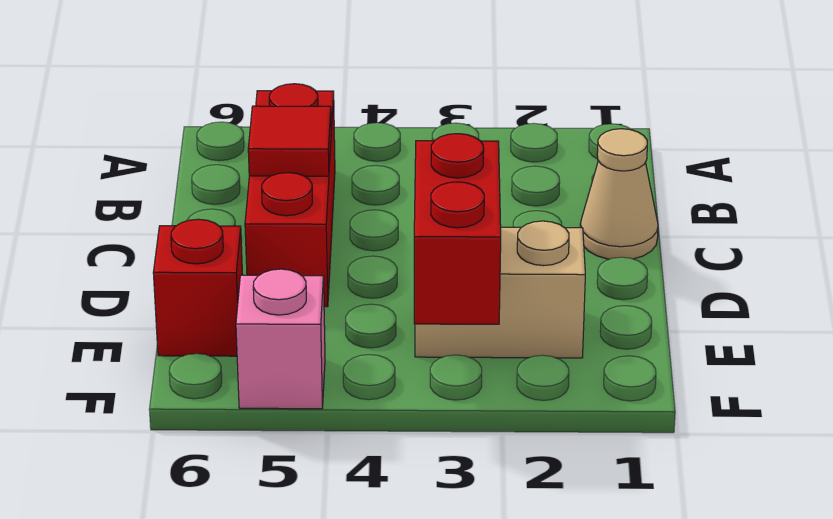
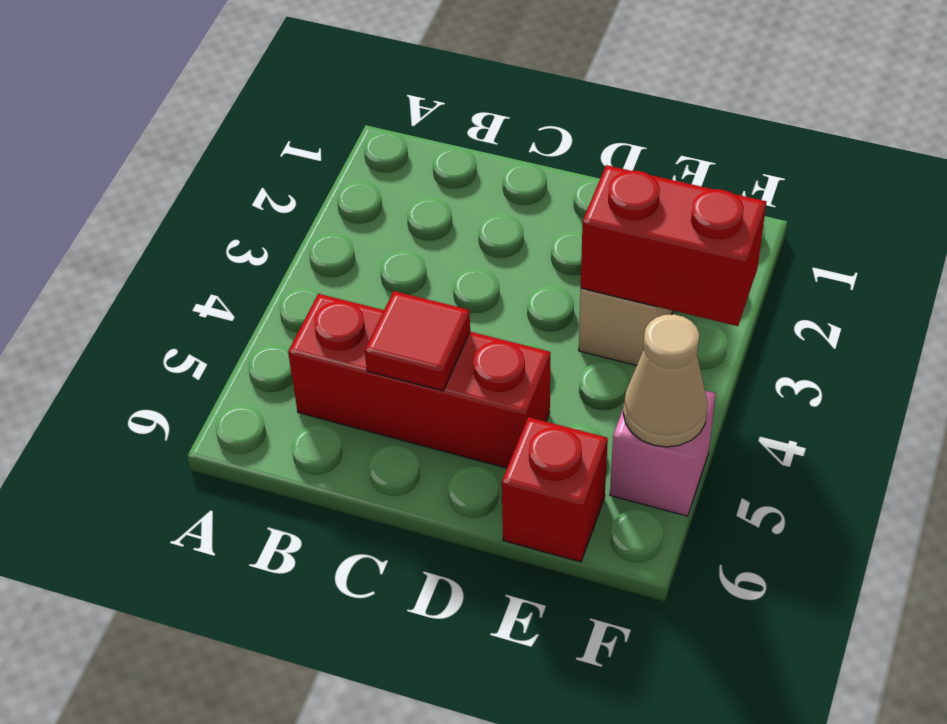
tan cone C1 level 1 -> tan cone F5 level 2

